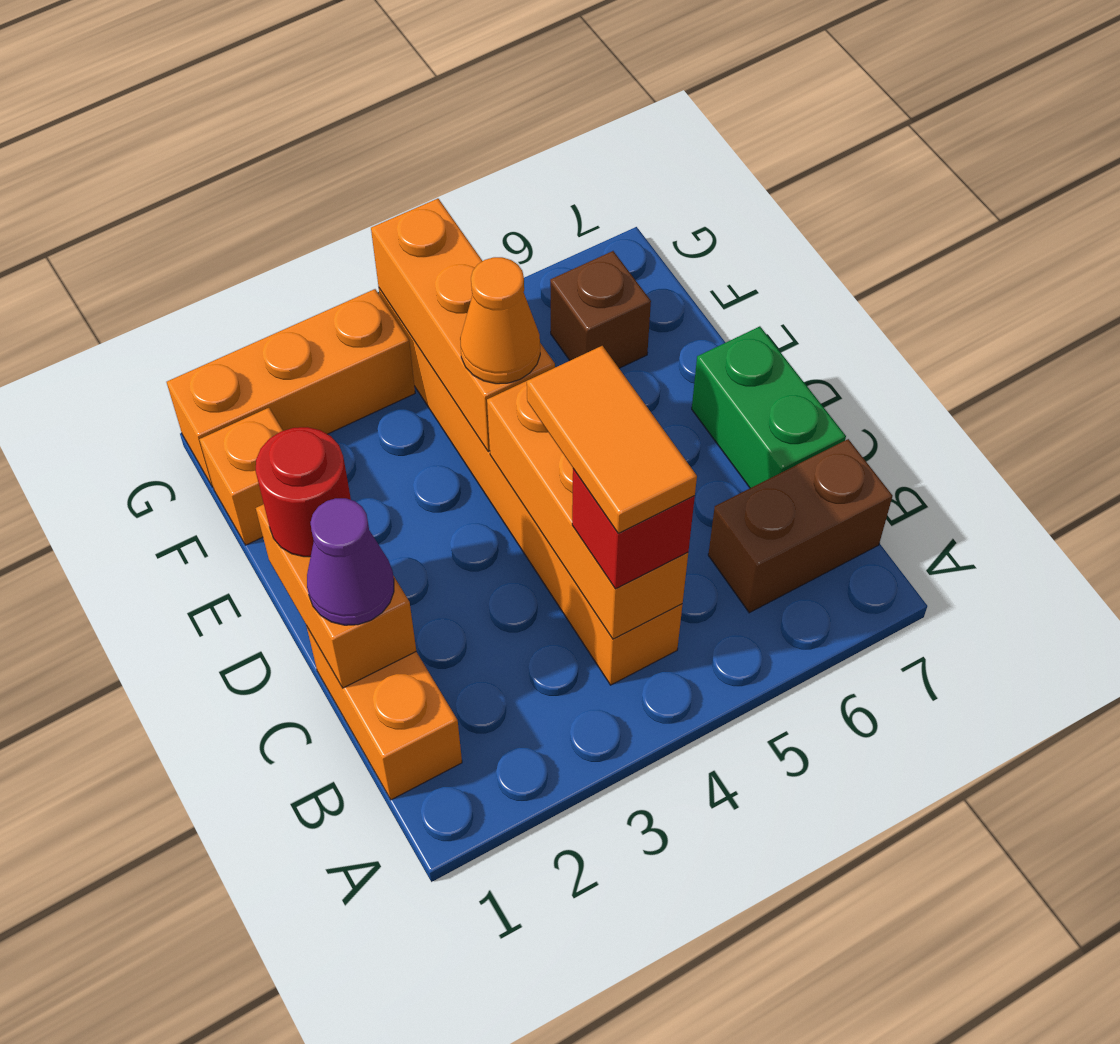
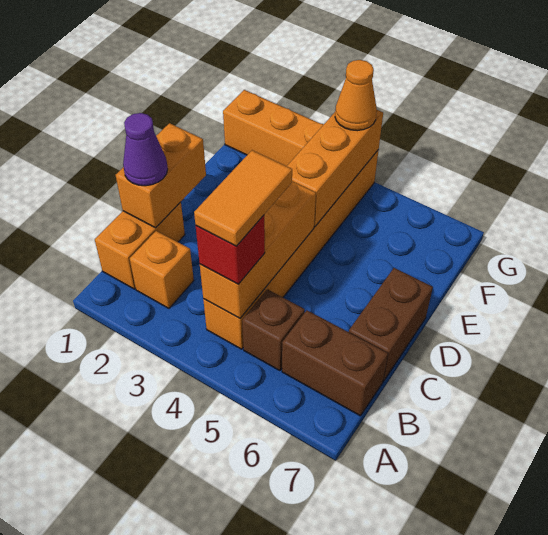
green brick C7:D7 level 1 -> brown brick C7:D7 level 1
red round brick D1 level 3 -> none
orange cone E4 level 3 -> orange cone G4 level 3
orange brick F1 level 1 -> orange brick B2 level 1
brown brick F6 level 1 -> brown brick B5 level 1

